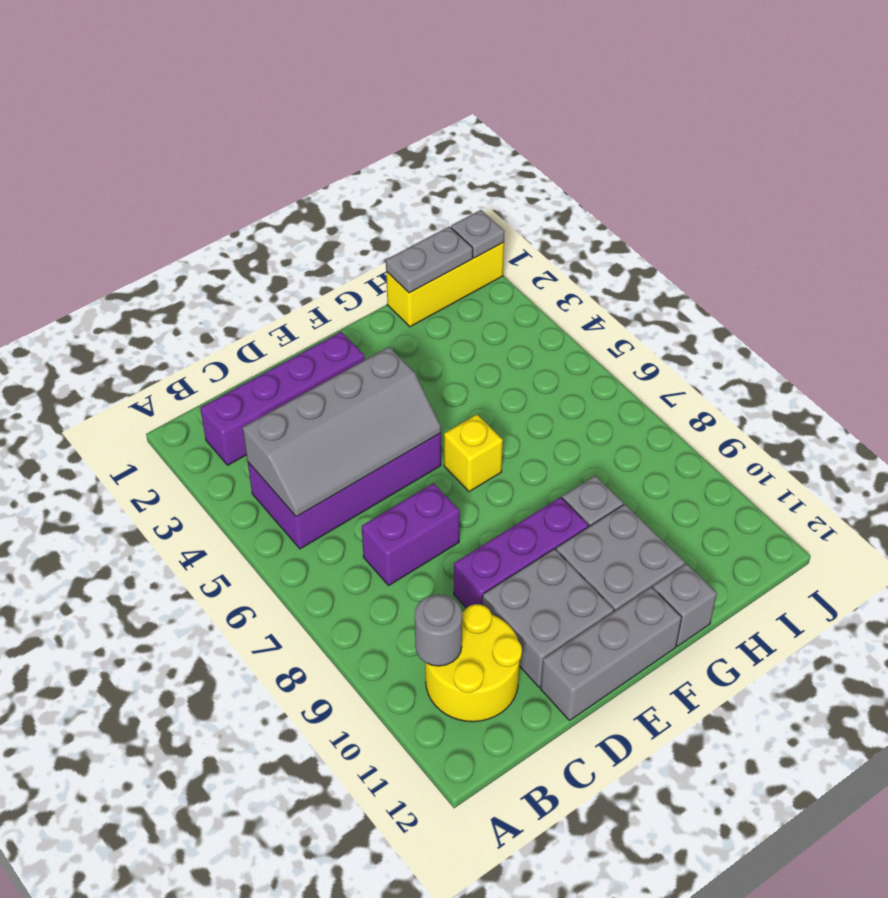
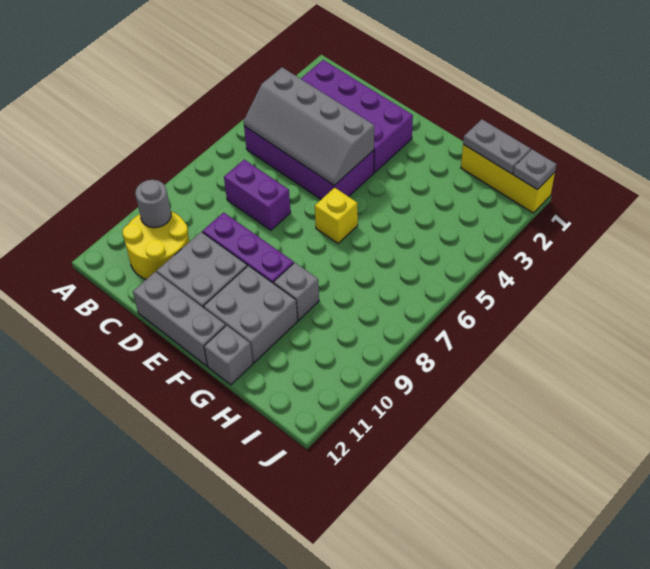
purple brick B2:E2 level 1 -> purple brick B2:E3 level 1

